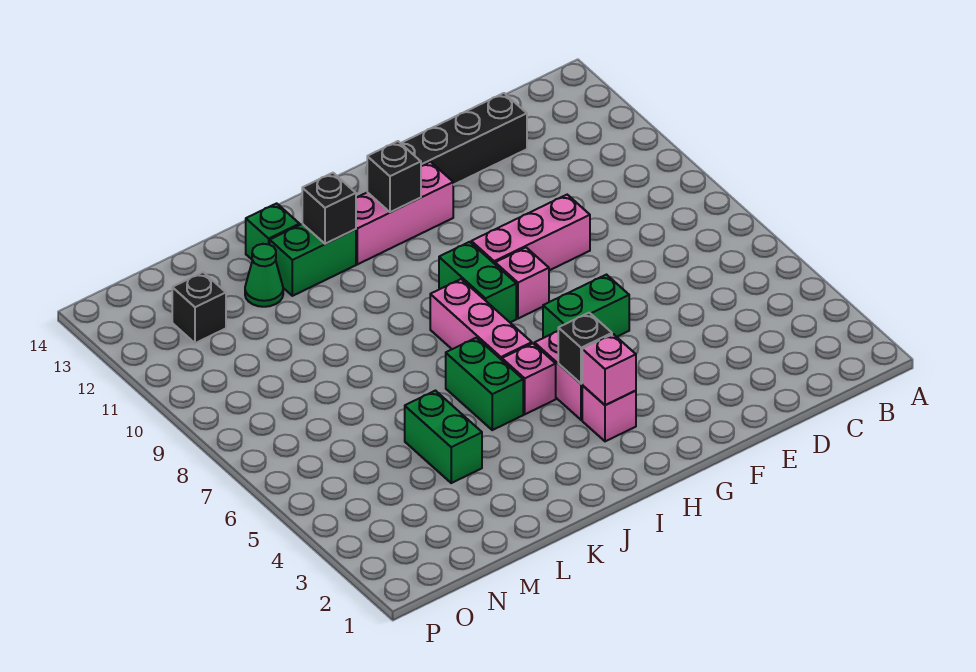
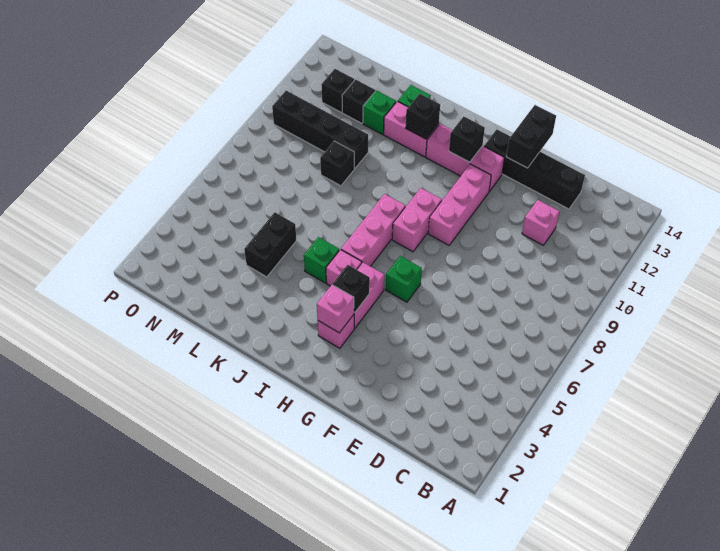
pink brick E9:G9 level 1 -> pink brick G9:G11 level 1
green brick F6:G6 level 1 -> green brick G6 level 1
none -> black brick F13:F14 level 2
pink brick G8 level 1 -> pink brick D11 level 1
green brick H8:H9 level 1 -> pink brick H8:H9 level 1
green brick J5:J6 level 1 -> green brick J5 level 1
green brick J12:K12 level 1 -> pink brick J12:K12 level 1
green brick L4:L5 level 1 -> black brick L4:L5 level 1
none -> black brick L9 level 1
none -> black brick L10:O10 level 1
green cone L12 level 1 -> green brick L12 level 1
none -> black brick M12 level 1

